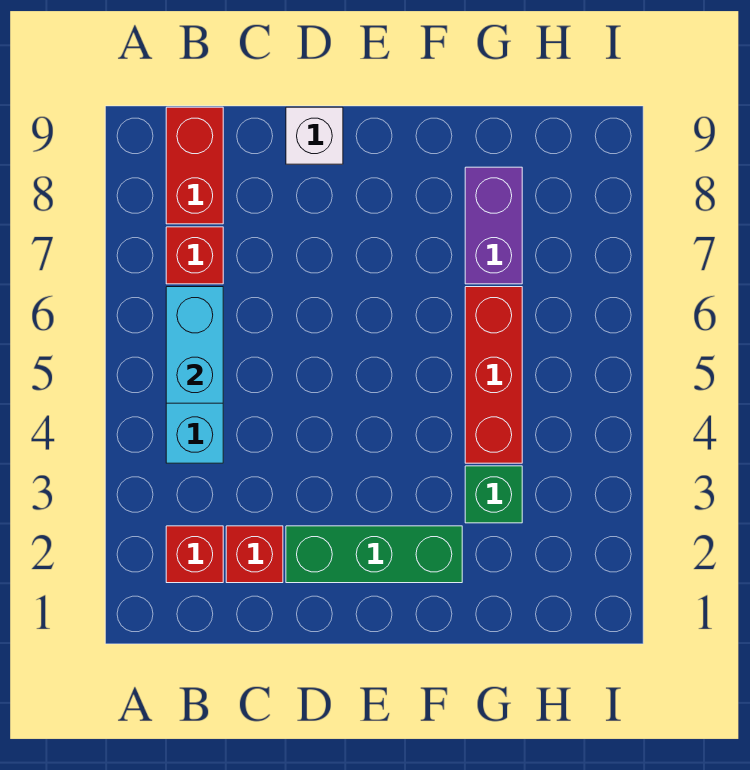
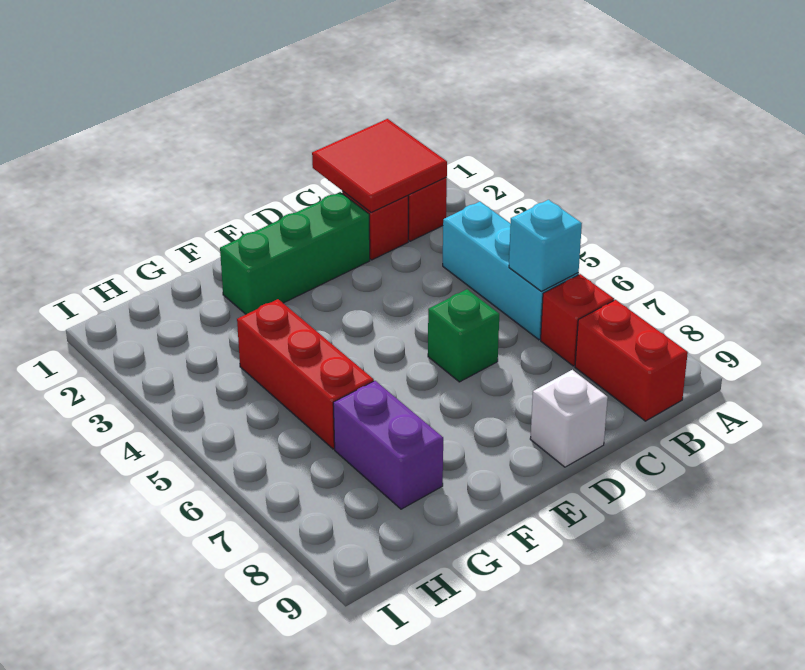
none -> red tile B1:C2 level 2
cyan brick B5:B6 level 2 -> cyan brick B6 level 2
green brick G3 level 1 -> green brick D6 level 1

